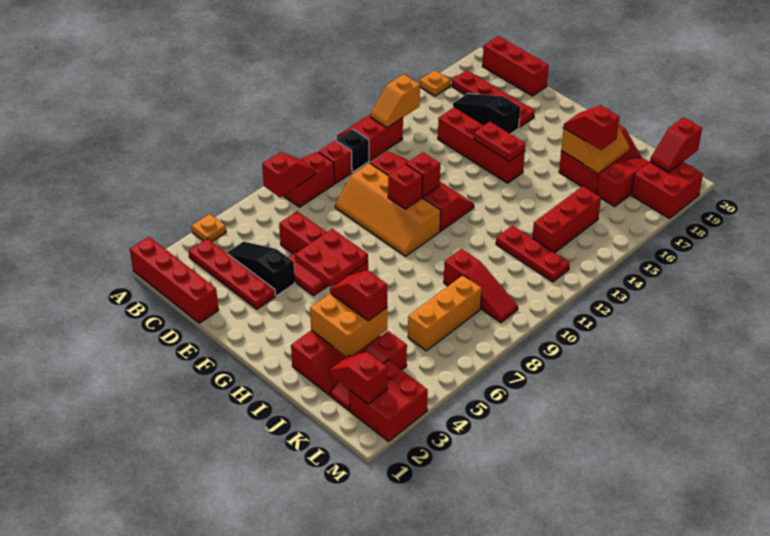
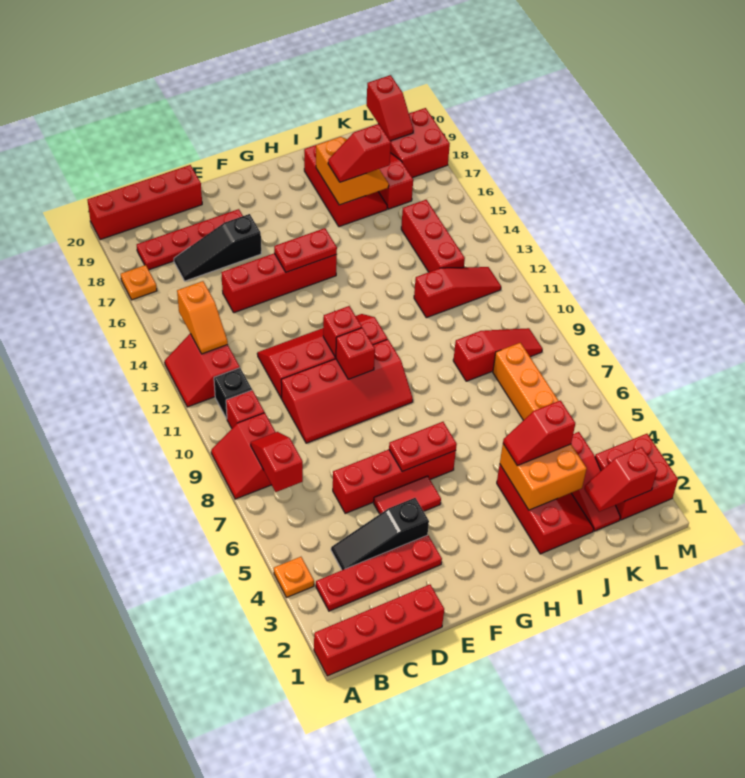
red brick B20:D20 level 1 -> red brick A20:D20 level 1
orange slope D9:G10 level 1 top 10 -> red slope D9:G10 level 1 top 10
red plate F5:G6 level 2 -> red plate F6:G6 level 2
red plate J12:L12 level 1 -> red slope J12:L12 level 1 top J

